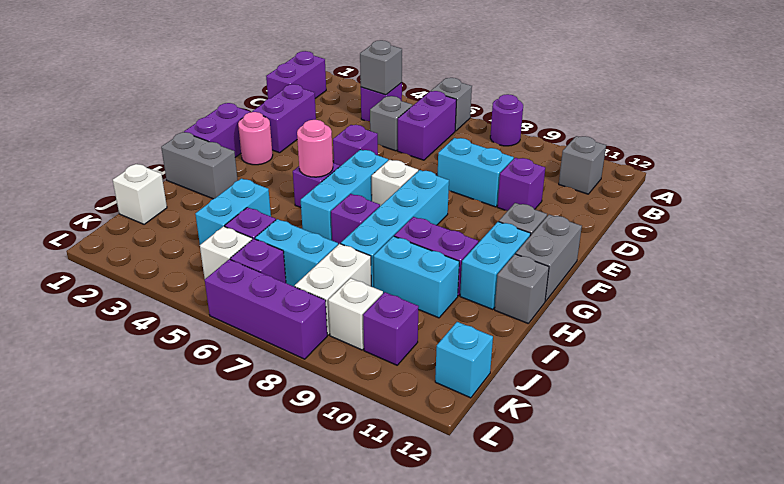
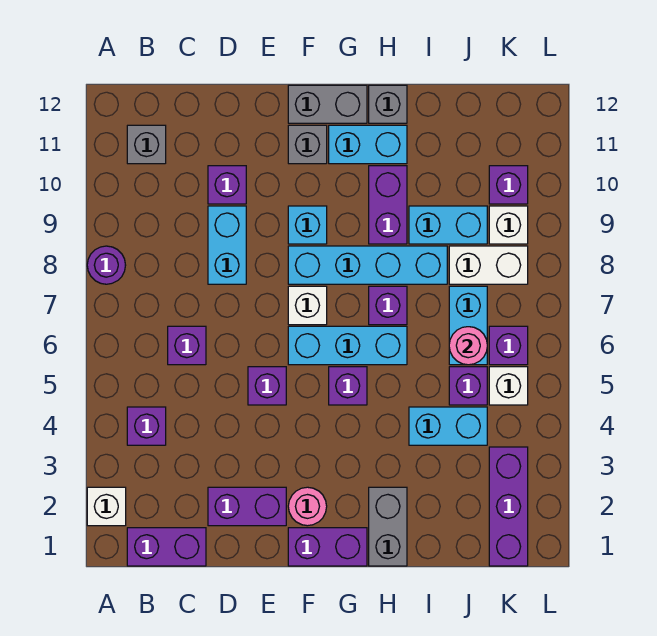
grey brick A6 level 1 -> none
grey brick B4 level 2 -> none
purple brick B6:C6 level 1 -> purple brick C6 level 1
grey brick C5 level 1 -> none
pink round brick G5 level 2 -> pink round brick J6 level 2
cyan brick I9:I10 level 1 -> cyan brick I9:J9 level 1
white brick J1 level 1 -> white brick A2 level 1
cyan brick K12 level 1 -> cyan brick F9 level 1
purple brick L6:L8 level 1 -> purple brick K1:K3 level 1

